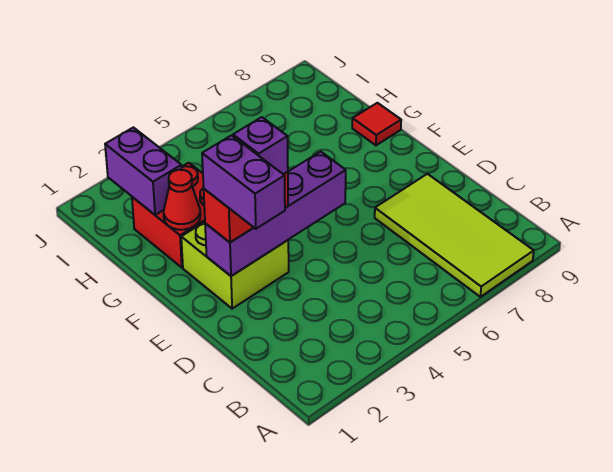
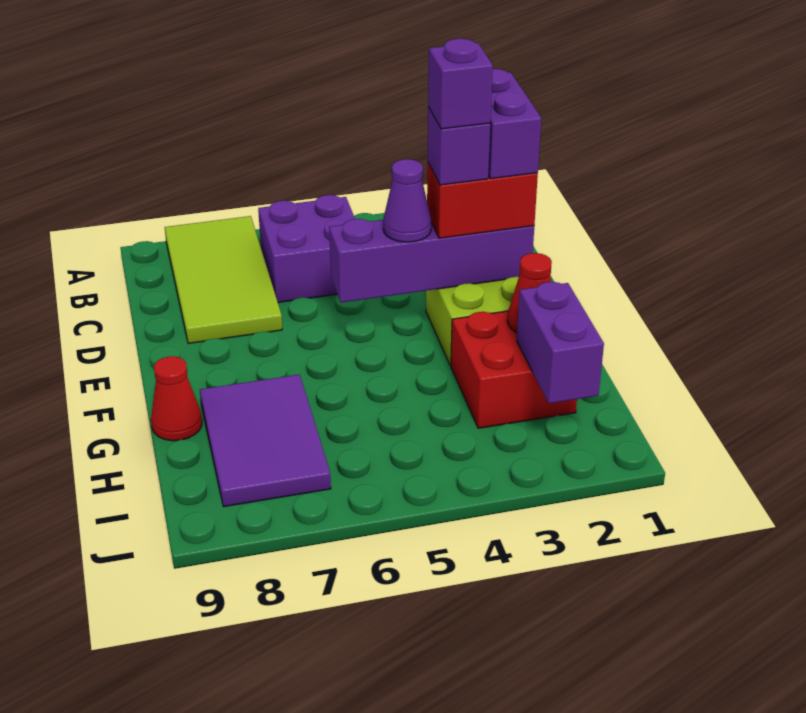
none -> purple brick B5:C6 level 1
none -> purple brick E3 level 5
none -> purple cone E4 level 3
none -> purple tile G7:I8 level 1
red tile G9 level 1 -> red cone G9 level 1

